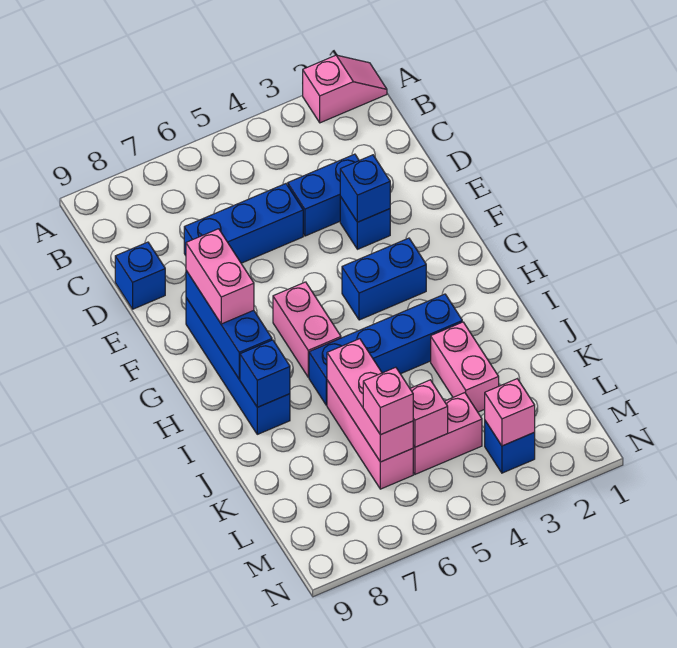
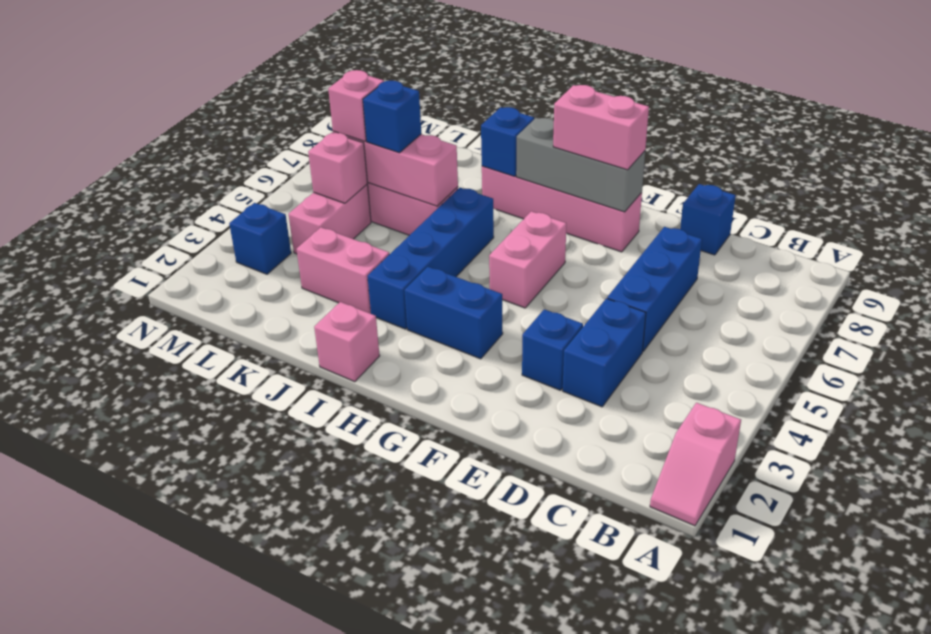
blue brick E3 level 2 -> blue brick K6 level 3
blue brick F8:I8 level 1 -> pink brick F8:I8 level 1
blue brick F8:H8 level 2 -> grey brick F8:H8 level 2
blue brick G3:G4 level 1 -> blue brick G3:H3 level 1
pink brick G6:H6 level 1 -> pink brick G5:G6 level 1
pink brick M3 level 2 -> pink brick I1 level 1

